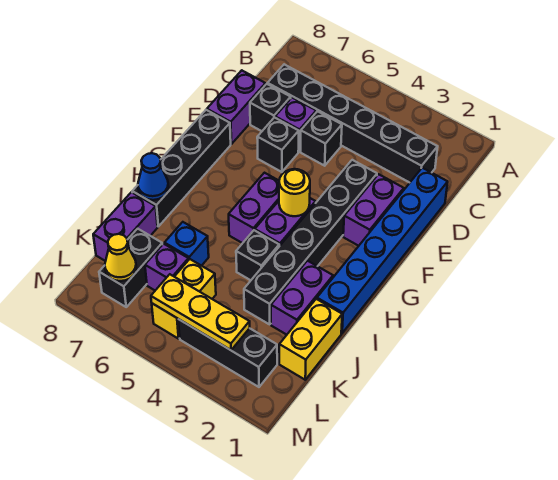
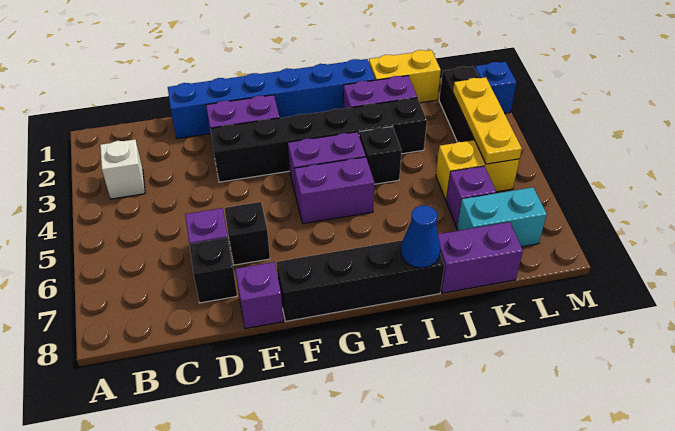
none -> white brick B3 level 1
black brick C2:C7 level 1 -> none
black brick D5 level 1 -> none
purple brick D8:E8 level 1 -> purple brick E8 level 1
yellow round brick G4 level 2 -> none
blue brick J6 level 1 -> blue brick M2 level 1
black brick K7:L7 level 1 -> cyan brick K7:L7 level 1
yellow cone L7 level 2 -> none

